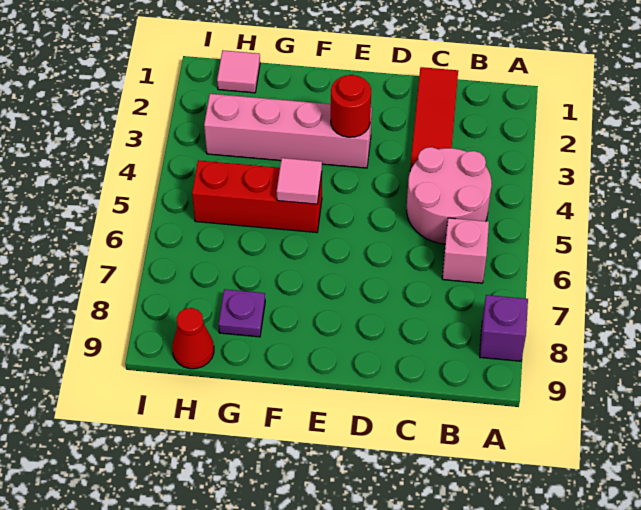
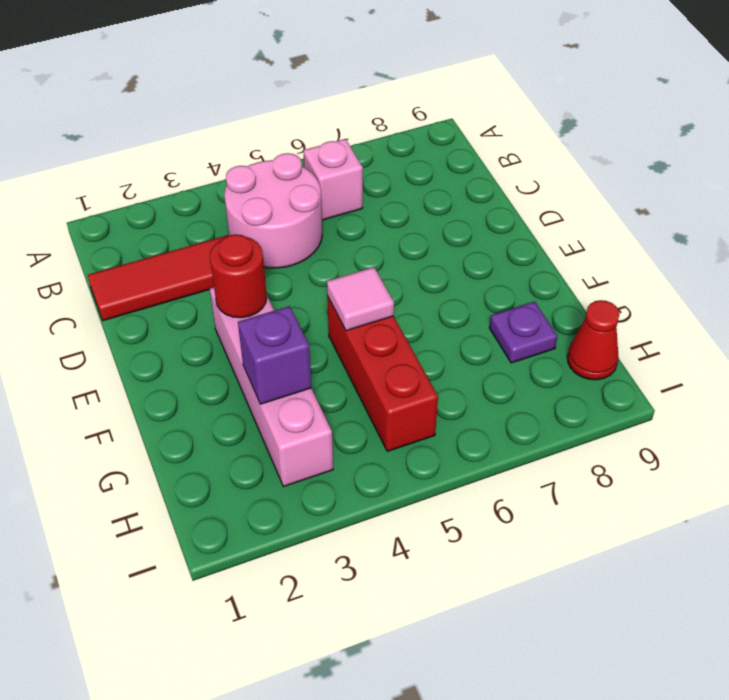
purple brick A8 level 1 -> purple brick G3 level 2
pink tile H1 level 1 -> none

